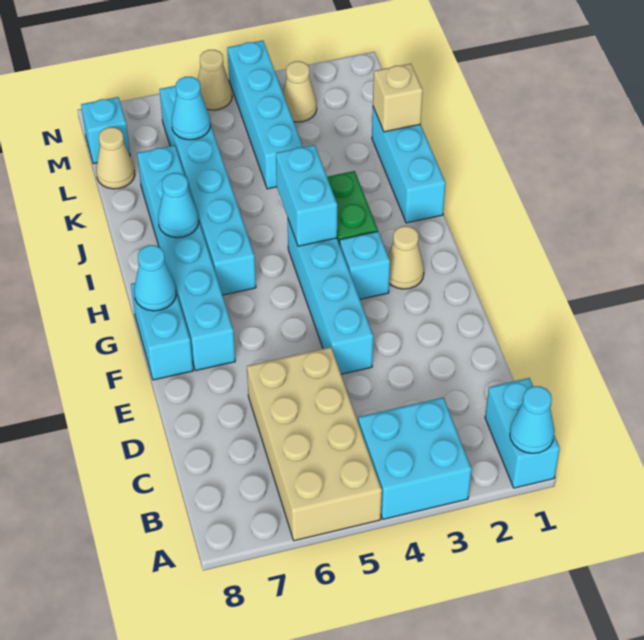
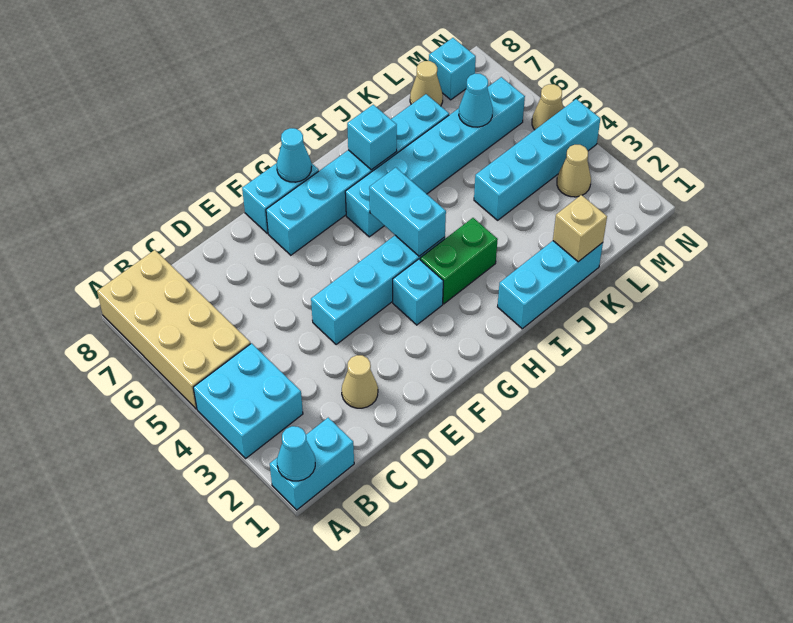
tan brick A5:D6 level 1 -> tan brick A5:B8 level 1
tan cone G2 level 1 -> tan cone D2 level 1
cyan brick H4:I4 level 2 -> cyan brick H4:H5 level 2
cyan cone I7 level 2 -> cyan brick I7 level 2

